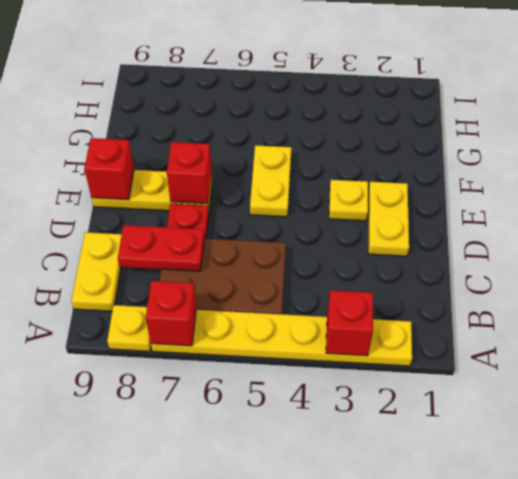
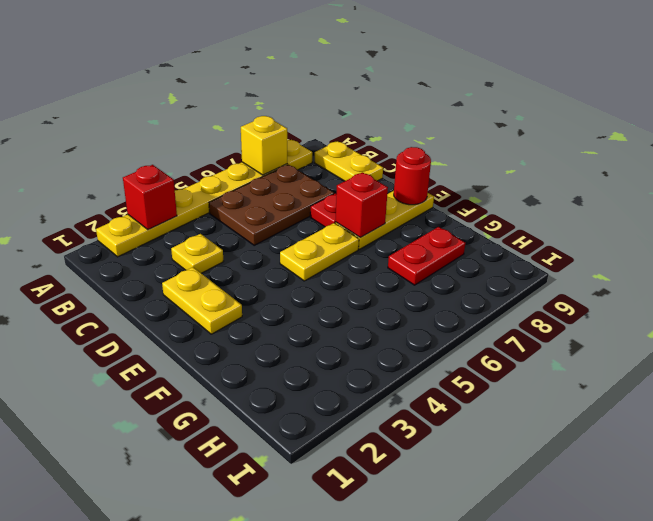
red brick A7 level 2 -> yellow brick A7 level 2
red plate C7:C8 level 2 -> red plate G7:G8 level 1
yellow plate E3 level 1 -> yellow plate C3 level 1
yellow plate E5:F5 level 1 -> yellow plate E5:E6 level 1
red brick E9 level 2 -> red round brick E9 level 2

